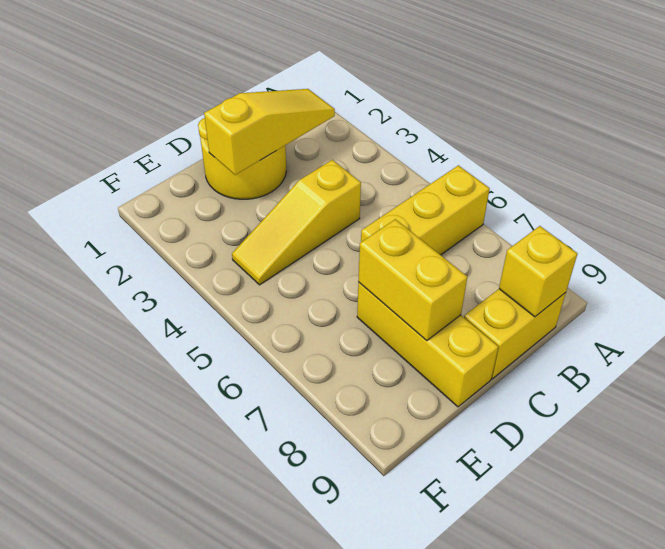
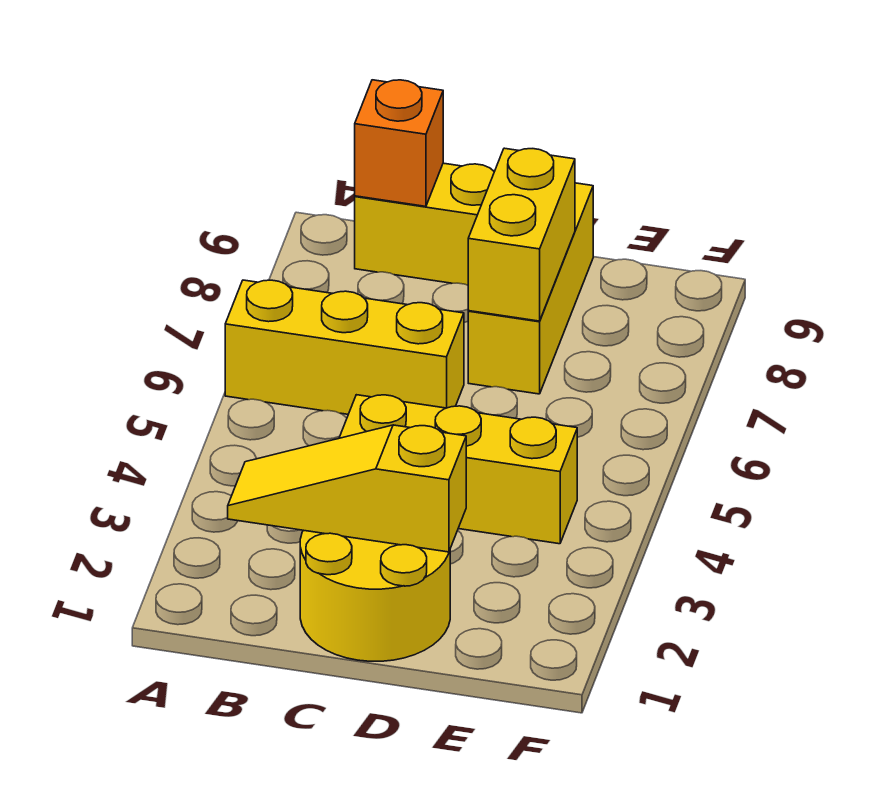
yellow brick B9 level 2 -> orange brick B9 level 2
yellow slope C4:E4 level 1 top C -> yellow brick C4:E4 level 1

